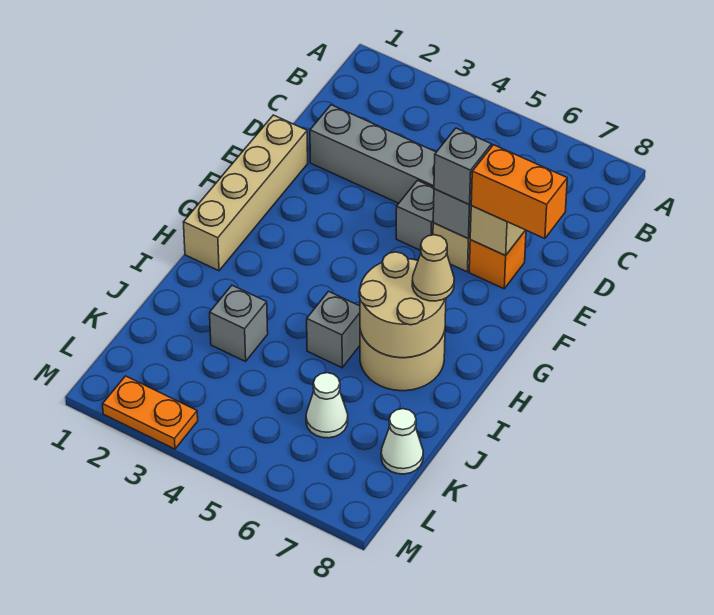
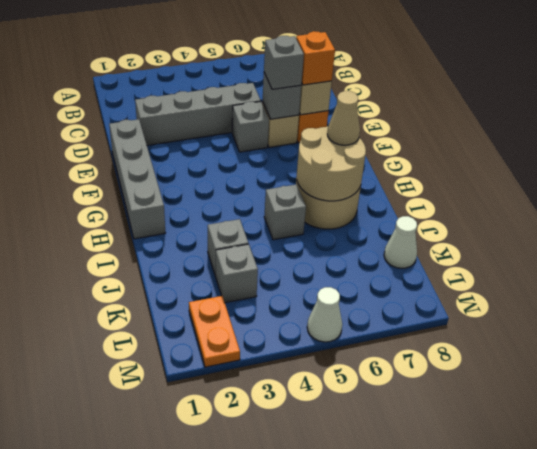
tan brick E1:H1 level 1 -> grey brick E1:H1 level 1
orange brick E7:E8 level 3 -> orange brick E7 level 3
none -> grey brick K3 level 1
white cone K6 level 1 -> white cone M5 level 1
orange plate M2:M3 level 1 -> orange plate L2:M2 level 1

